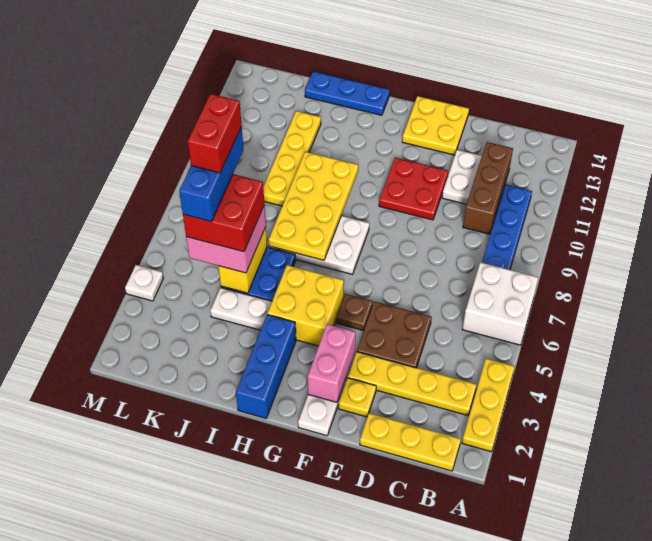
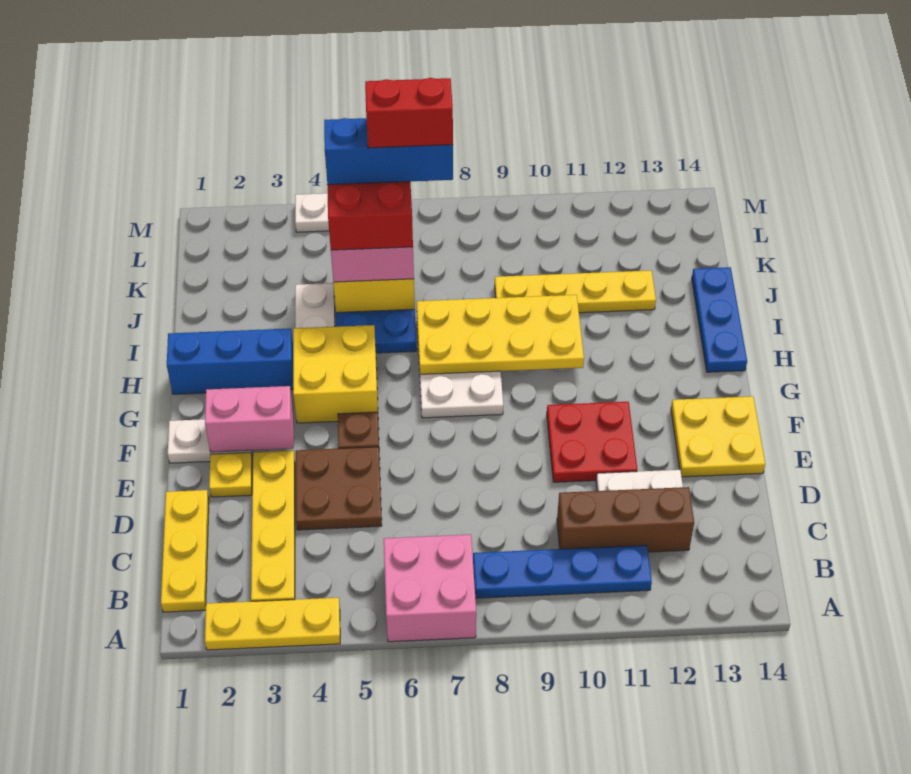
white brick A6:B7 level 1 -> pink brick A6:B7 level 1

